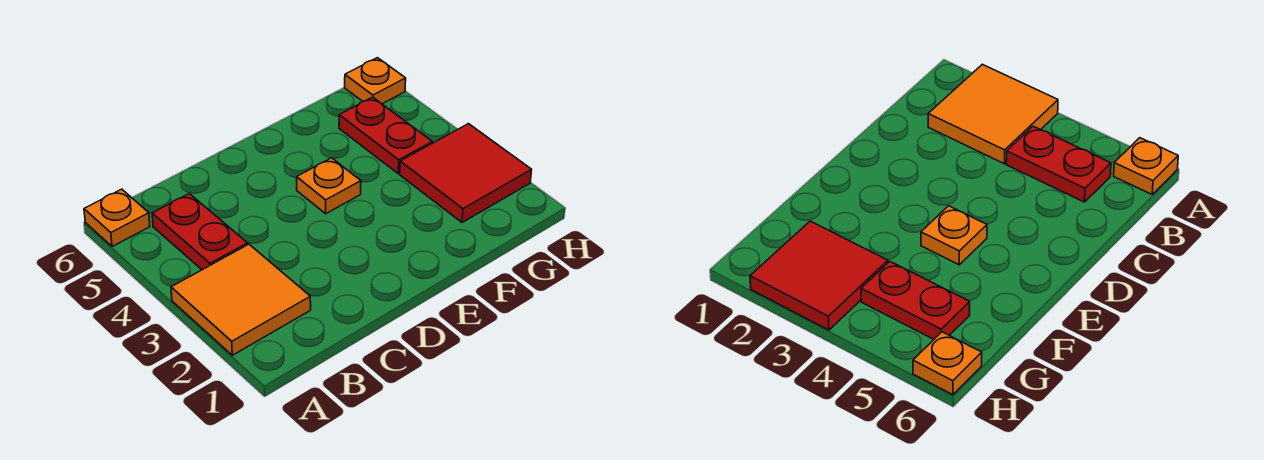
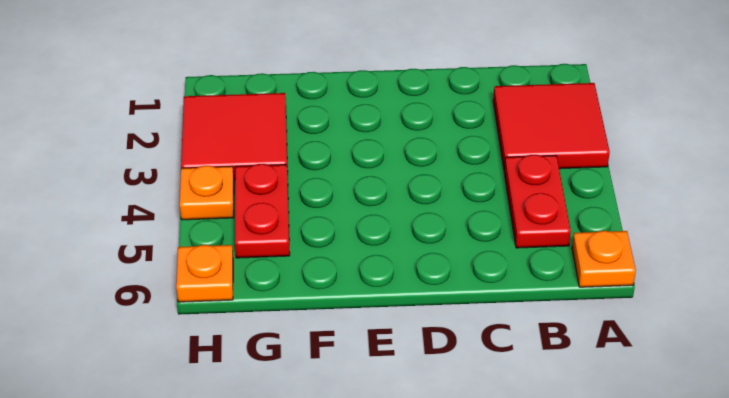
orange tile A2:B3 level 1 -> red tile A2:B3 level 1
orange plate E4 level 1 -> orange plate H4 level 1

